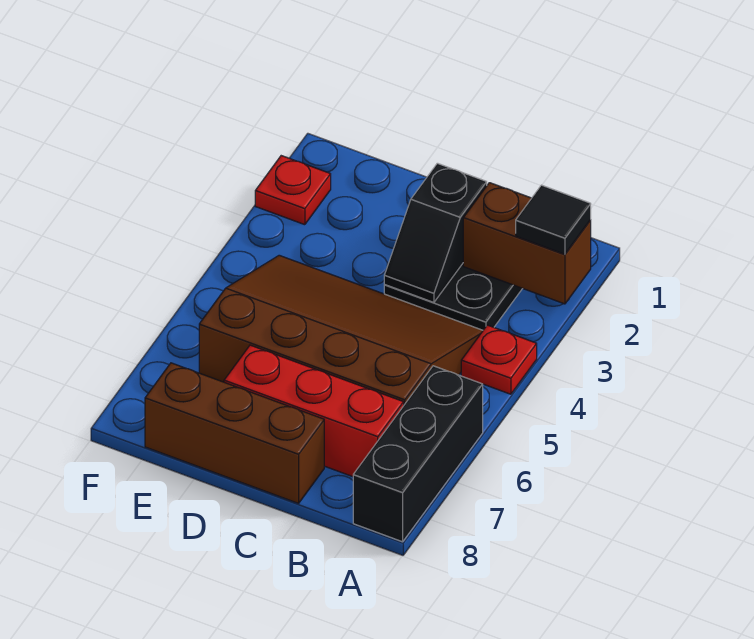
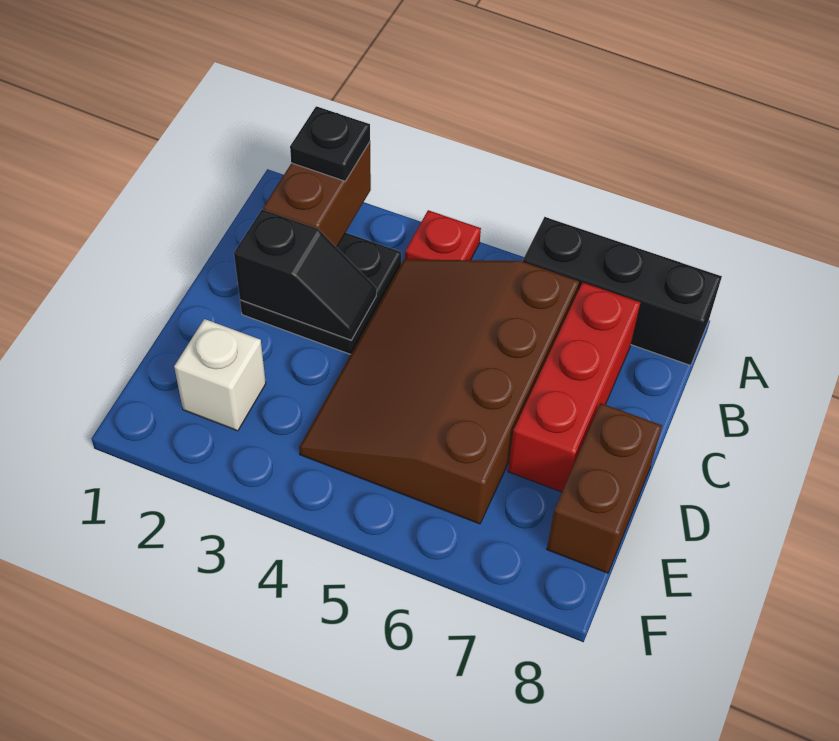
black tile A2 level 3 -> black plate A2 level 3
brown brick C8:E8 level 1 -> brown brick D8:E8 level 1
none -> white brick E2 level 1
red plate F2 level 1 -> none

